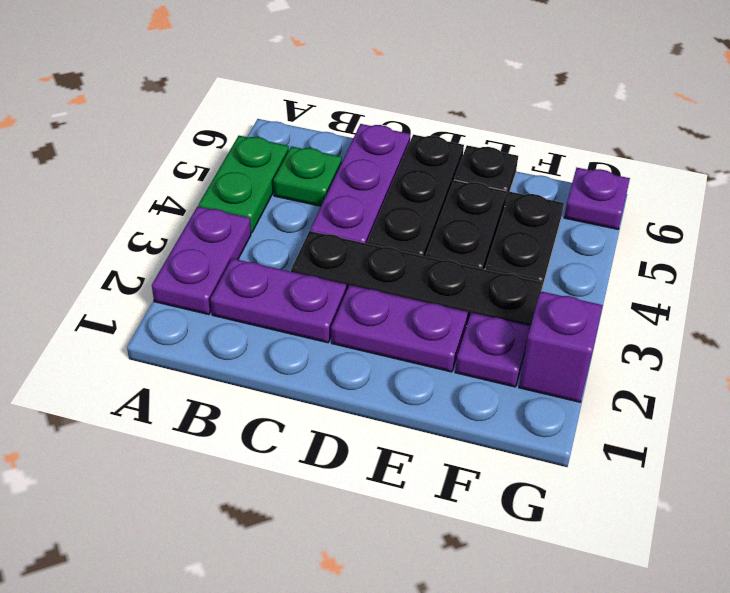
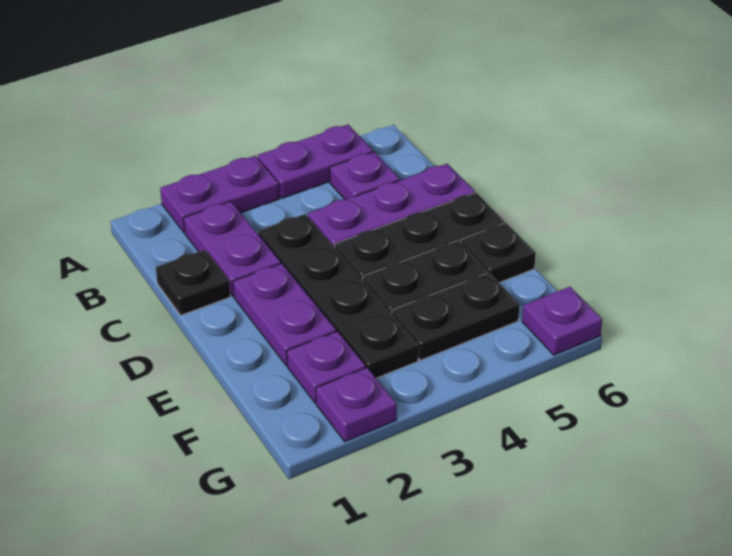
green plate A4:A5 level 1 -> purple plate A4:A5 level 1
green plate B5 level 1 -> purple plate B5 level 1
none -> black plate C1 level 1
purple brick G2 level 1 -> purple plate G2 level 1

